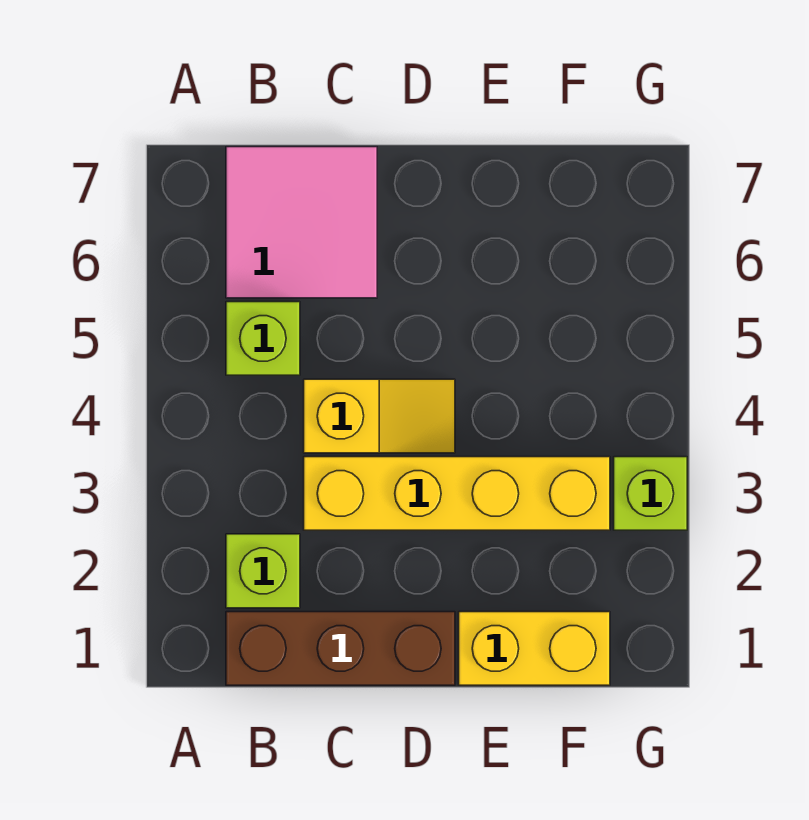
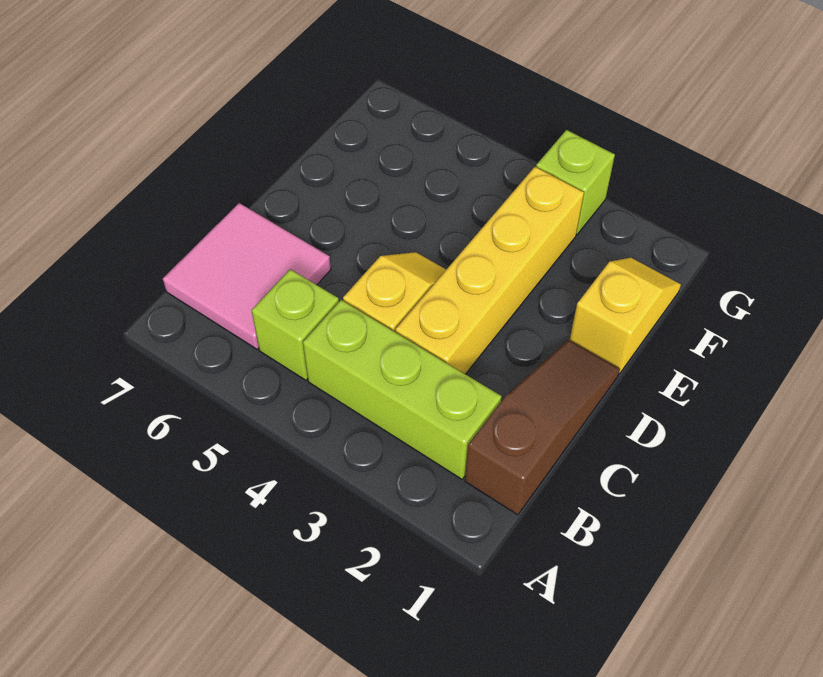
brown brick B1:D1 level 1 -> brown slope B1:D1 level 1 top B
lime brick B2 level 1 -> lime brick B2:B4 level 1
yellow brick E1:F1 level 1 -> yellow slope E1:F1 level 1 top E

